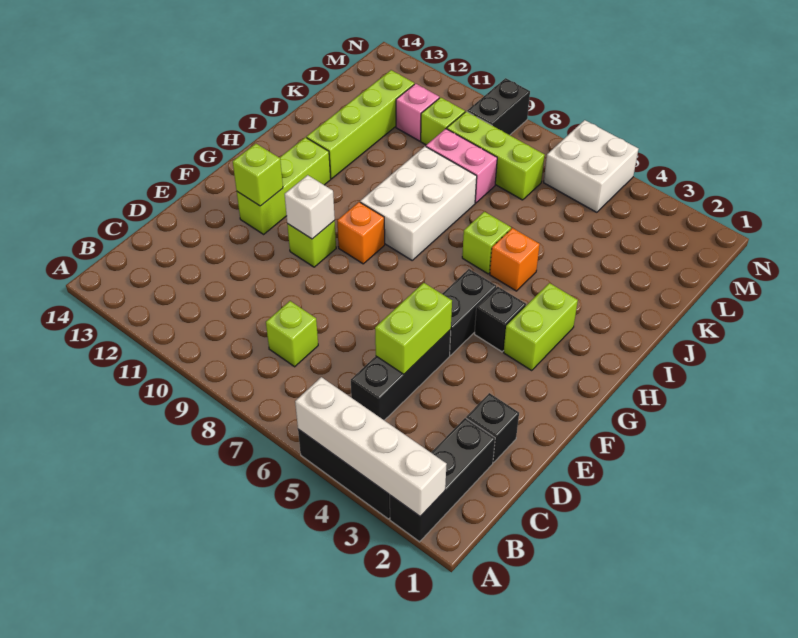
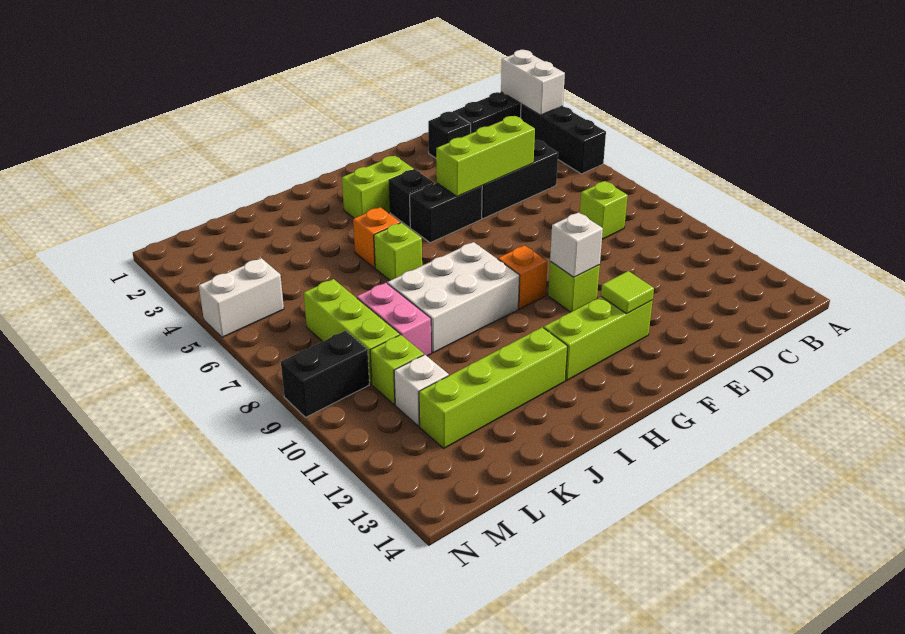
white brick A2:A5 level 2 -> white brick A2:A3 level 2
lime brick D5:E5 level 2 -> lime brick D5:F5 level 2
lime brick F12 level 2 -> lime tile F12 level 2
pink brick L11 level 1 -> white brick L11 level 1
white brick M5:N6 level 1 -> white brick M5:N5 level 1

